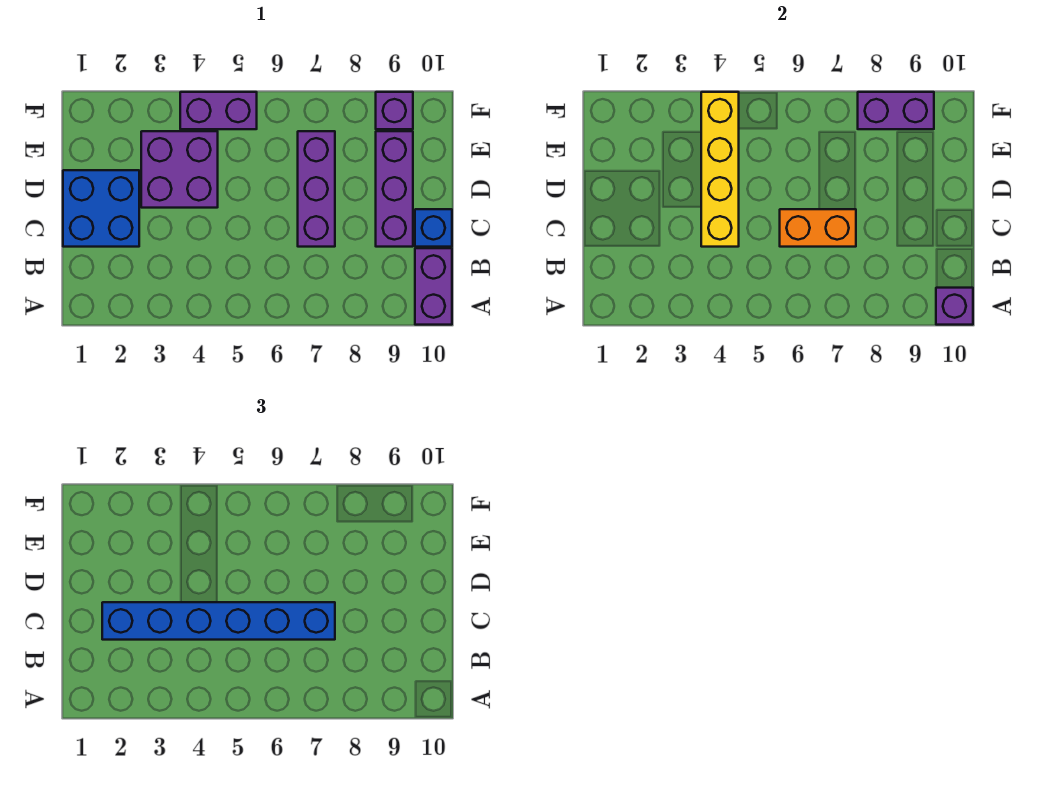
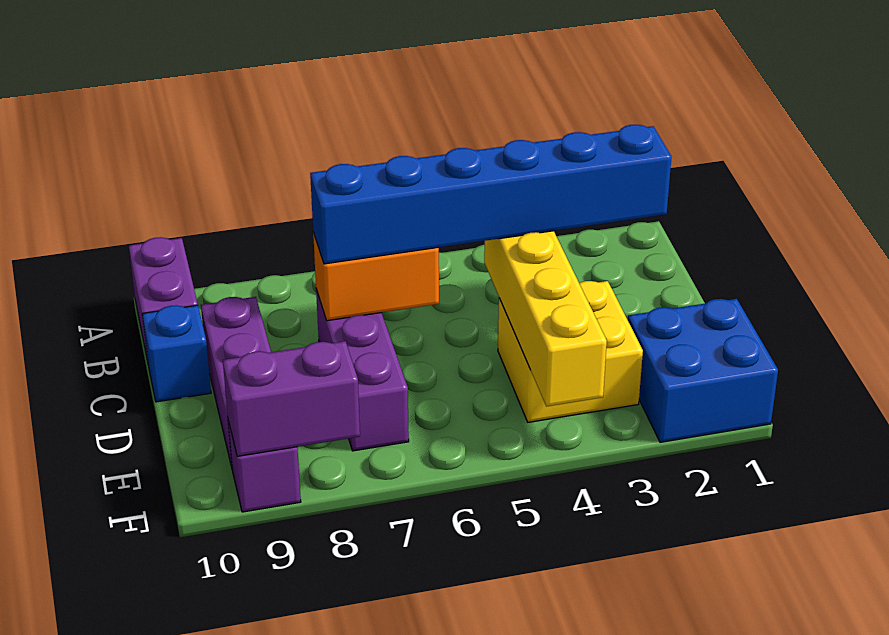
purple brick A10 level 2 -> none
blue brick C1:D2 level 1 -> blue brick E1:F2 level 1
purple brick D3:E4 level 1 -> yellow brick D3:E4 level 1
purple brick F4:F5 level 1 -> none

